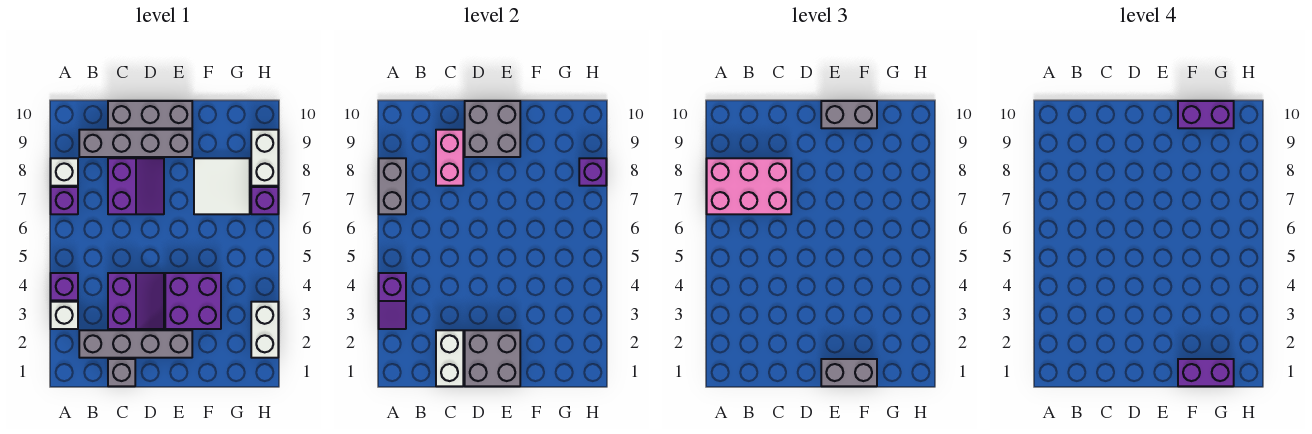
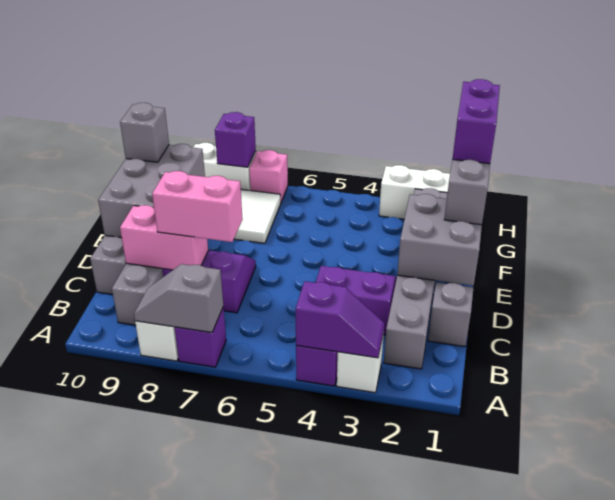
grey brick A7:A8 level 2 -> grey slope A7:A8 level 2 top 7
pink brick A7:C8 level 3 -> pink brick C7:C8 level 3
grey brick B2:E2 level 1 -> grey brick B2:G2 level 1
white brick C1:C2 level 2 -> none
grey brick D9:E10 level 2 -> grey brick D9:F10 level 2
purple brick E3:F4 level 1 -> none
grey brick E10:F10 level 3 -> grey brick F10 level 3
purple brick F10:G10 level 4 -> none
purple brick H7 level 1 -> pink brick H7 level 1

